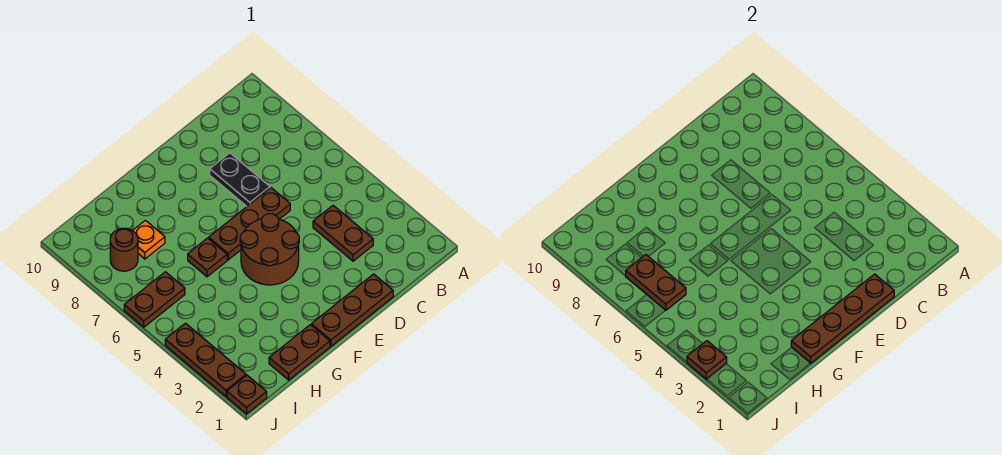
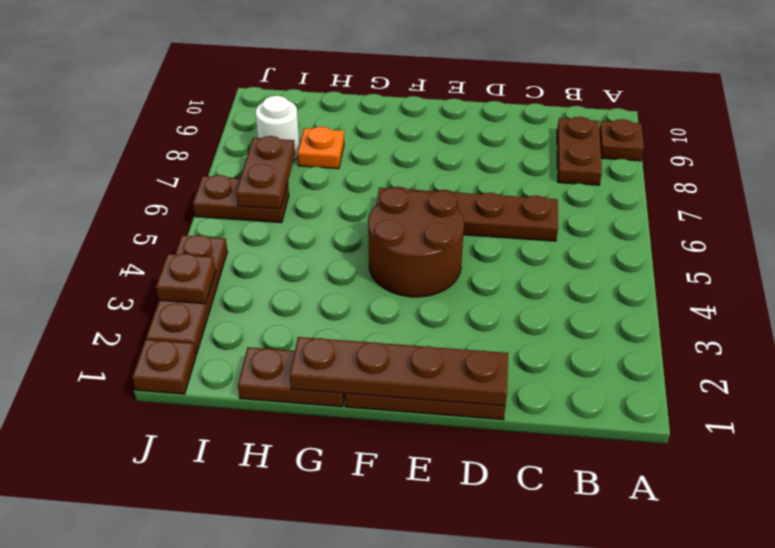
brown plate C3:C4 level 1 -> brown plate B8:B9 level 1
brown plate D6:F6 level 1 -> brown plate C6:F6 level 1
black plate D7:D8 level 1 -> none
brown plate G6 level 1 -> brown plate A9 level 1
brown round brick I8 level 1 -> white round brick I8 level 1

